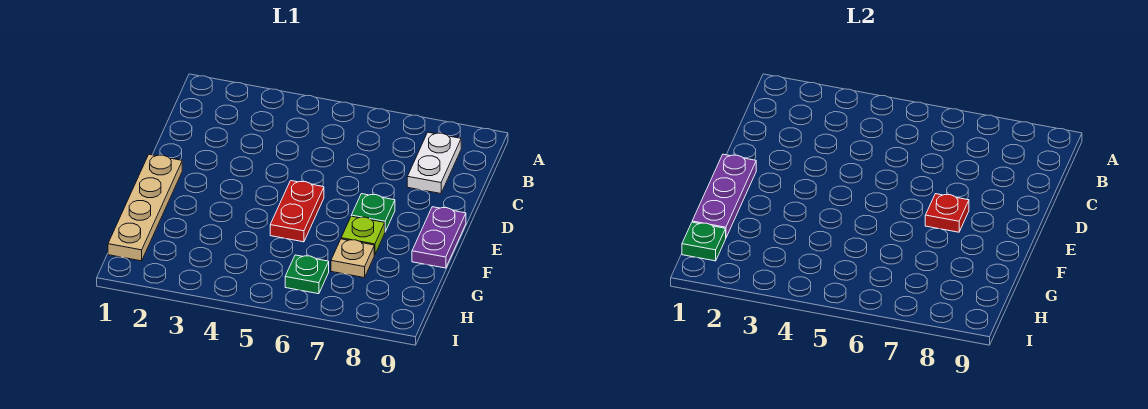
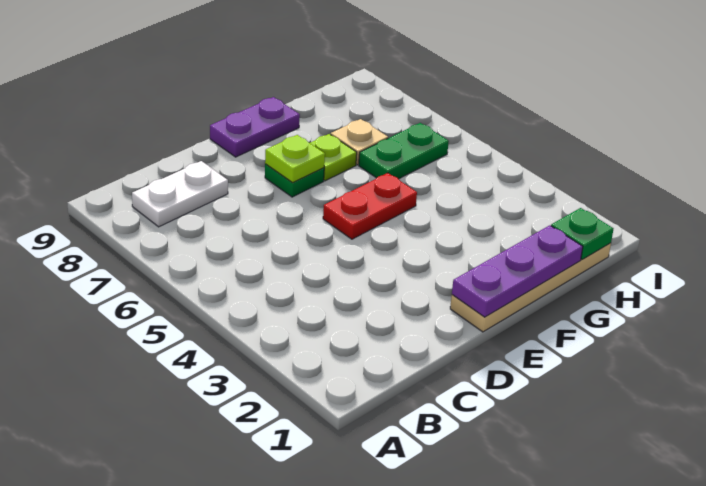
red plate E7 level 2 -> lime plate E7 level 2
green plate H6 level 1 -> green plate G6:H6 level 1

